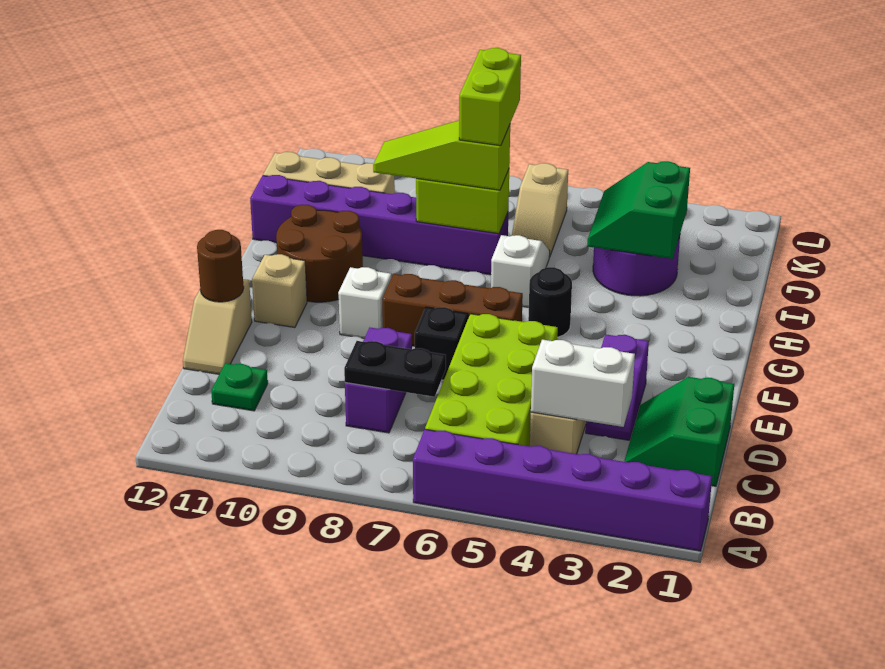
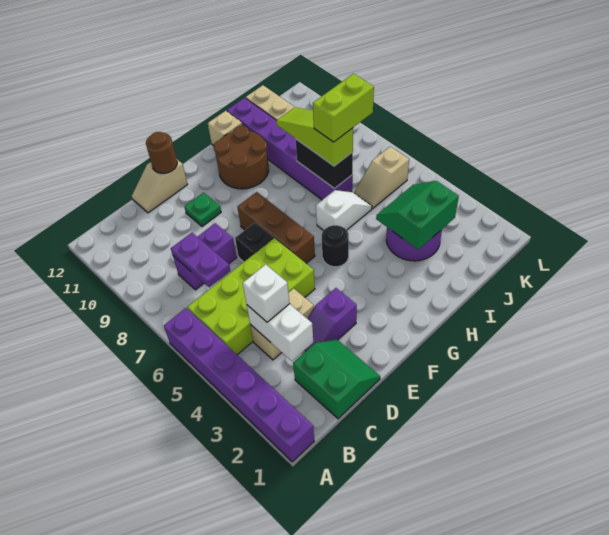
green slope C1:D2 level 1 top 1 -> green slope C1:D2 level 1 top C
black plate C7:C8 level 2 -> purple plate C7:C8 level 2
green plate C11 level 1 -> green plate E10 level 1
white brick F9 level 1 -> white brick C4 level 3
tan brick F11 level 1 -> tan brick H12 level 1
lime brick I7:I8 level 2 -> black brick I7:I8 level 2

